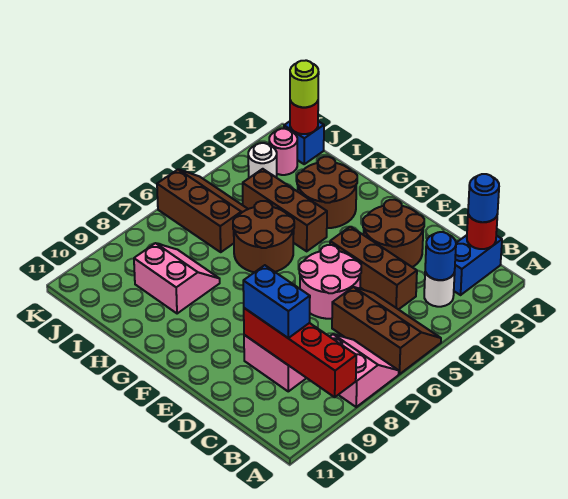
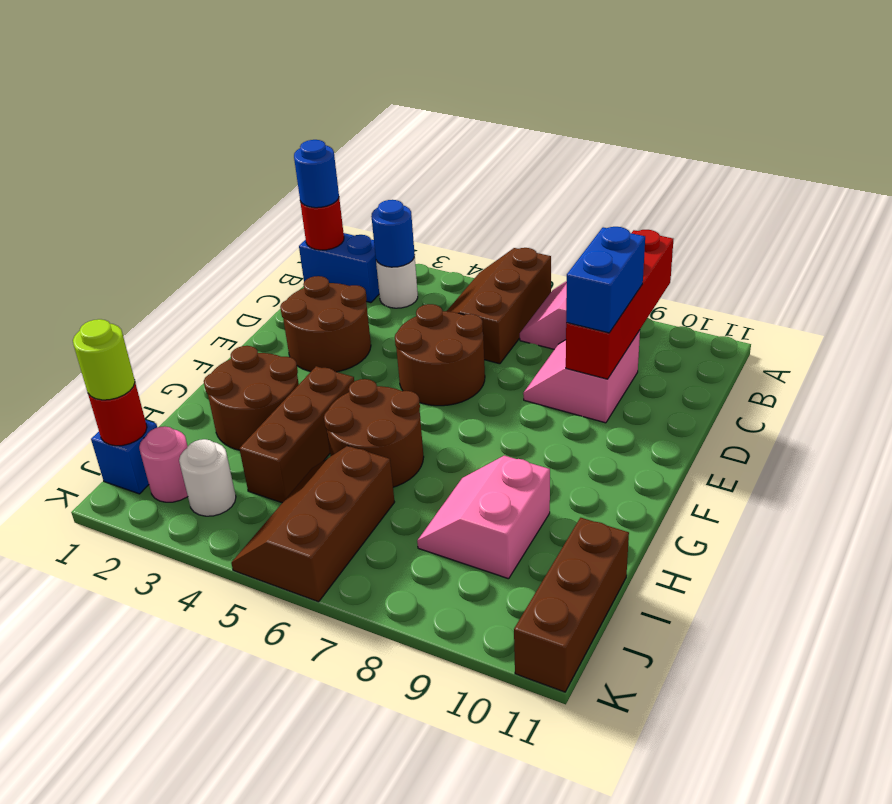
brown brick C4:E4 level 1 -> brown brick I11:K11 level 1
pink round brick D5:E6 level 1 -> brown round brick D5:E6 level 1

